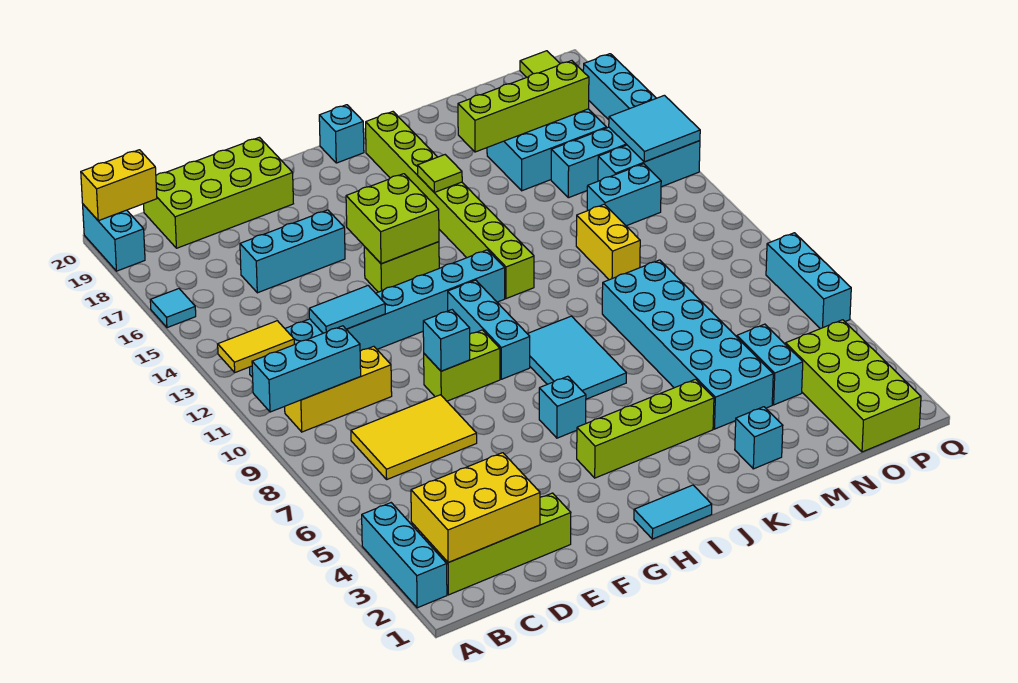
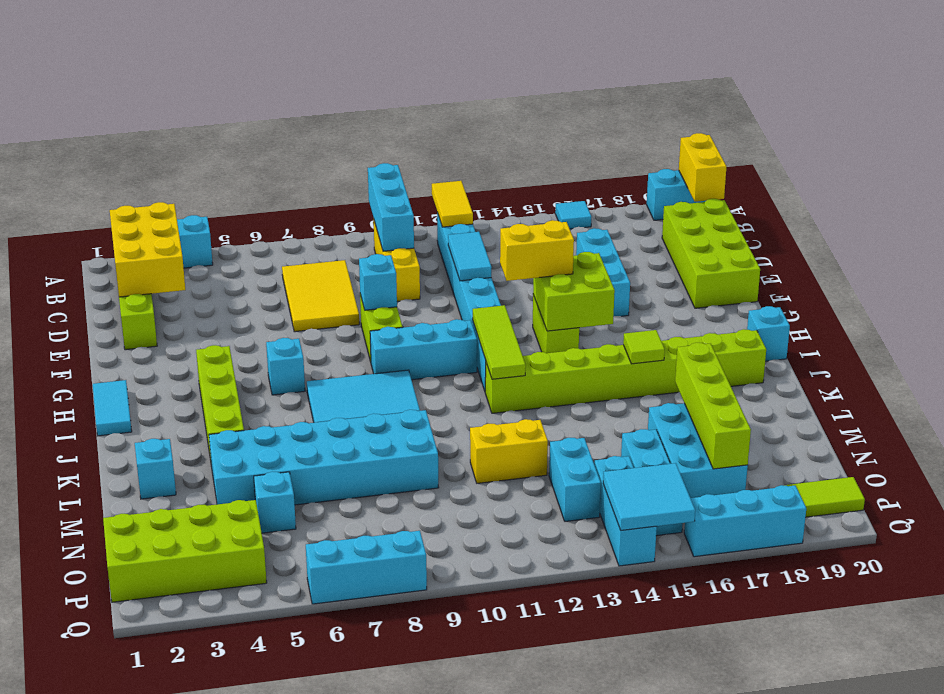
none -> yellow brick G13:G14 level 3
none -> lime tile H12:J12 level 2
cyan brick N4:N5 level 1 -> cyan brick N5 level 1

